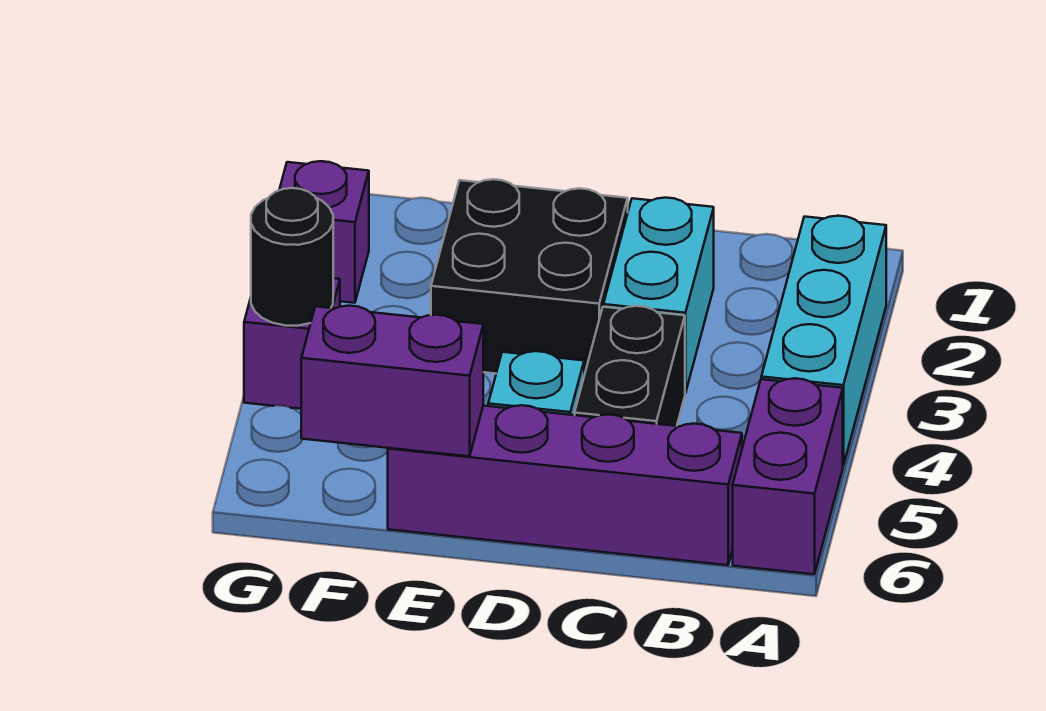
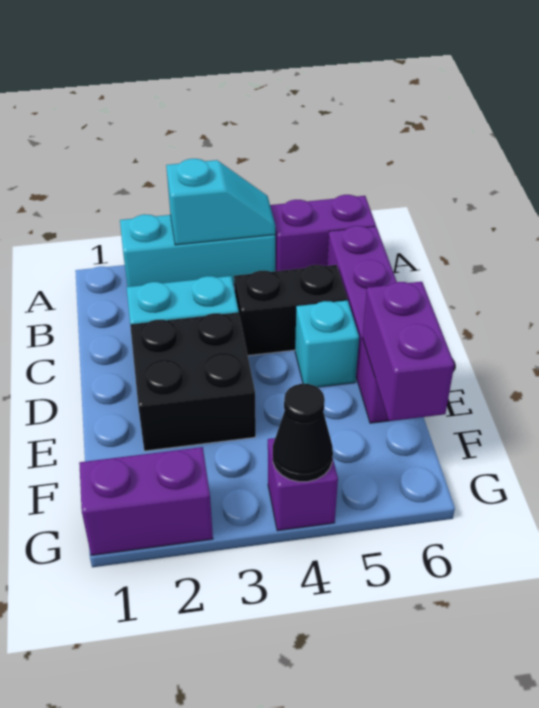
none -> cyan slope A3:A4 level 2 top 3
purple brick G2 level 1 -> purple brick G1:G2 level 1
black round brick G4 level 2 -> black cone G4 level 2

